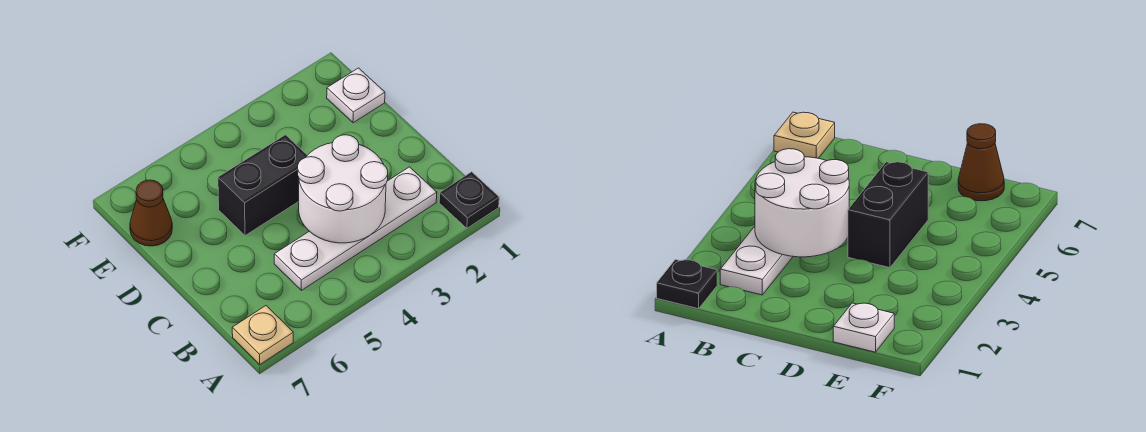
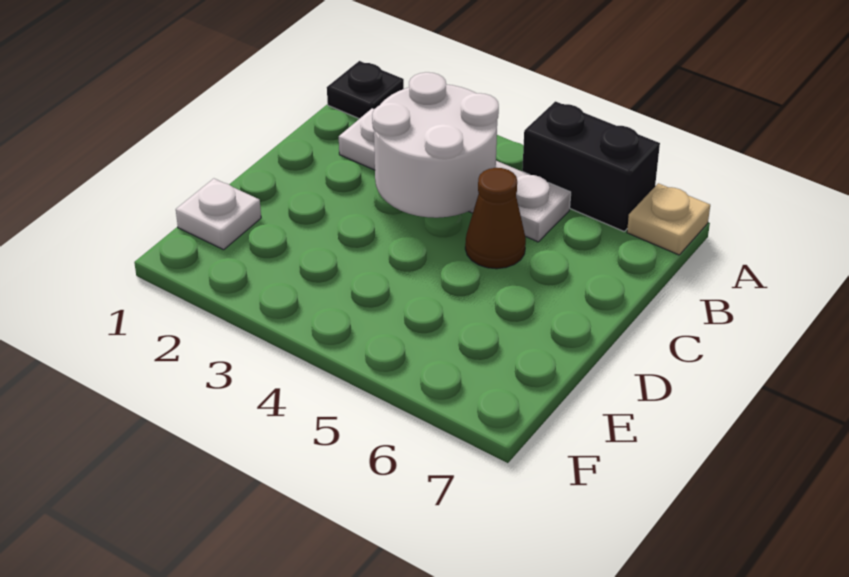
black brick D4:D5 level 1 -> black brick A5:A6 level 1
brown cone E7 level 1 -> brown cone C5 level 1

